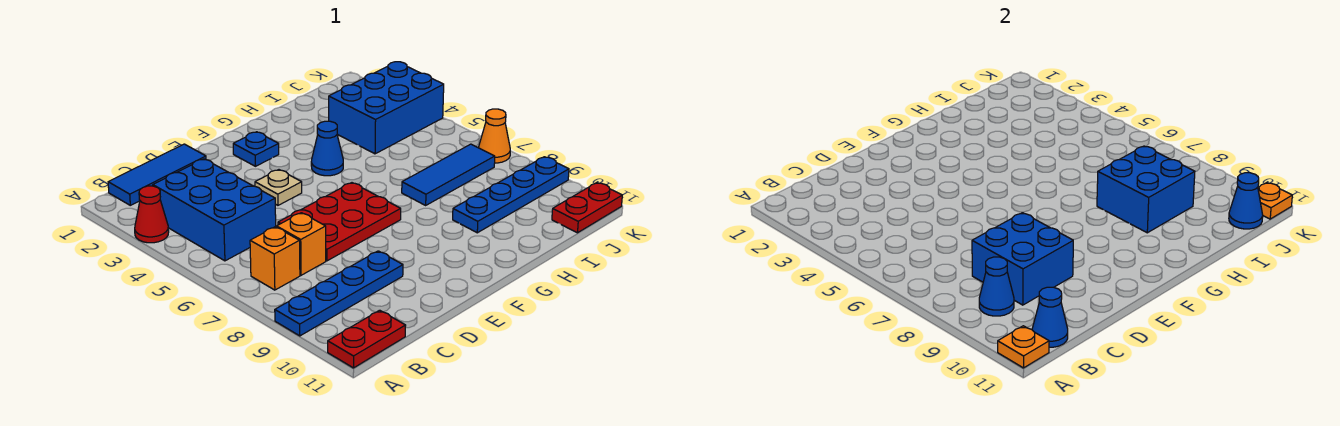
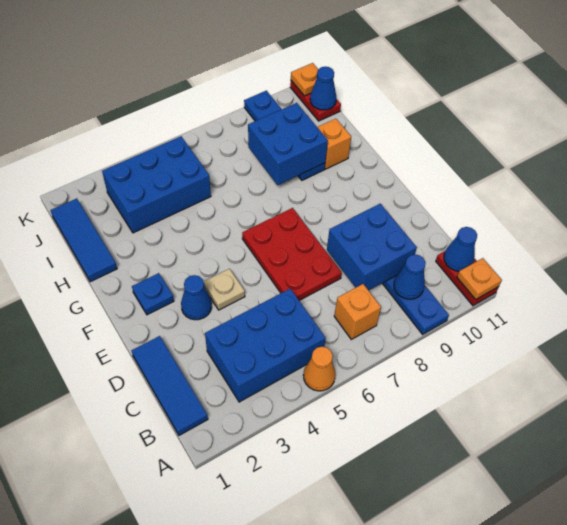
red cone A3 level 1 -> none
orange brick C7 level 1 -> orange brick H10 level 1
blue cone G4 level 1 -> blue cone E3 level 1
blue tile H7:J7 level 1 -> blue tile H1:J1 level 1
blue brick I3:K4 level 1 -> blue brick I3:J5 level 1
orange cone K7 level 1 -> orange cone A5 level 1

